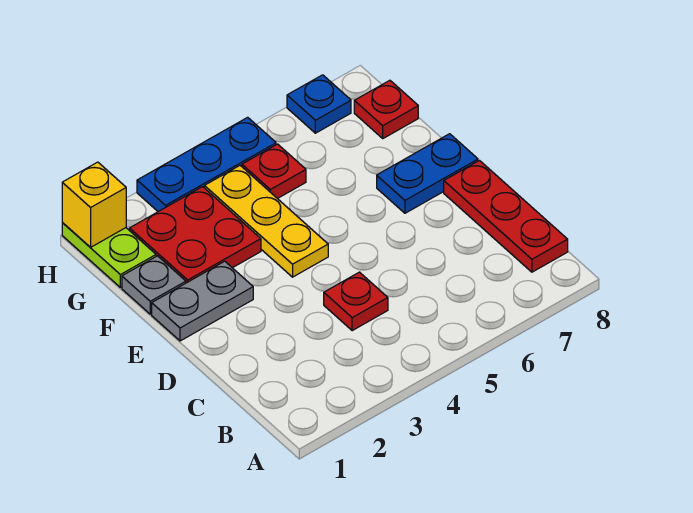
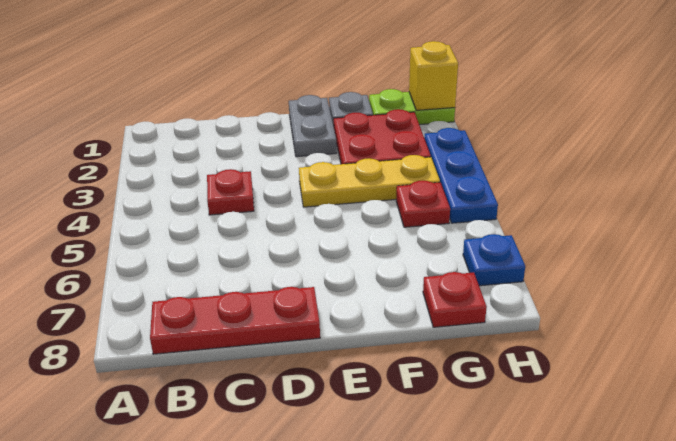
blue plate E7:E8 level 1 -> none

